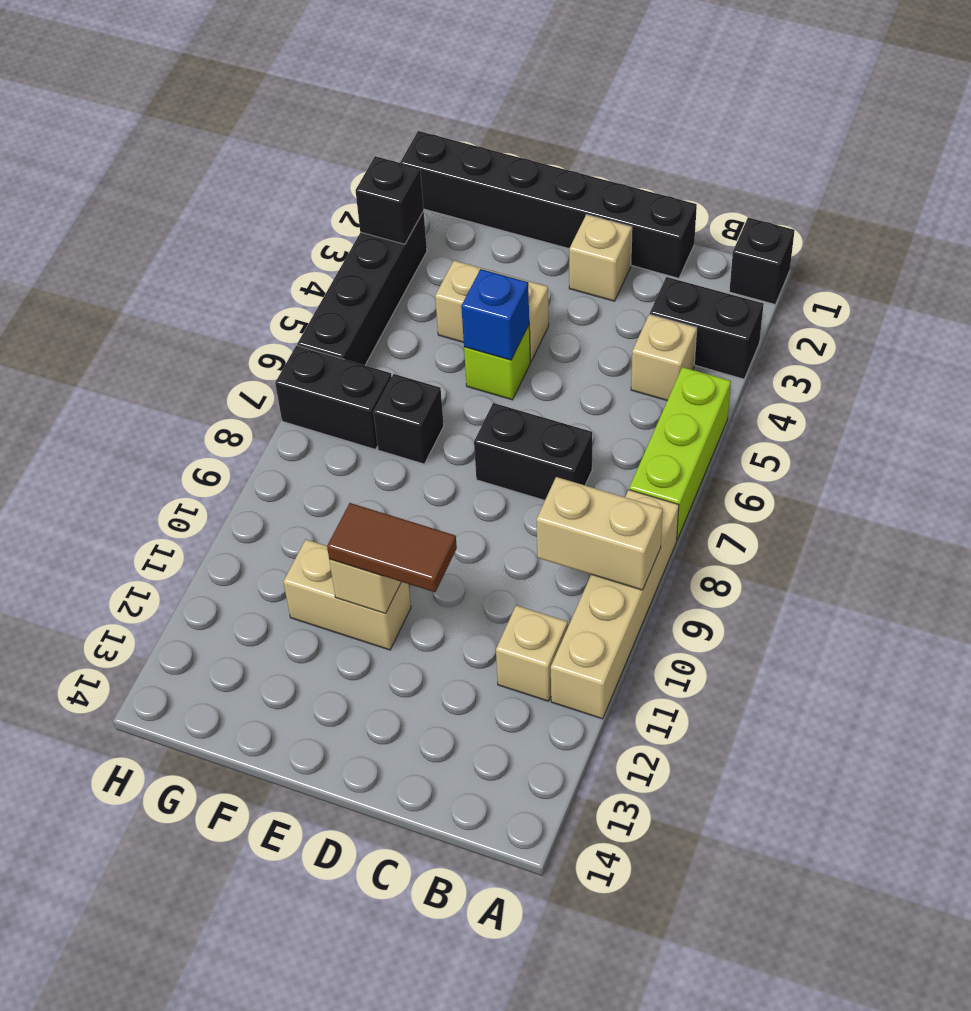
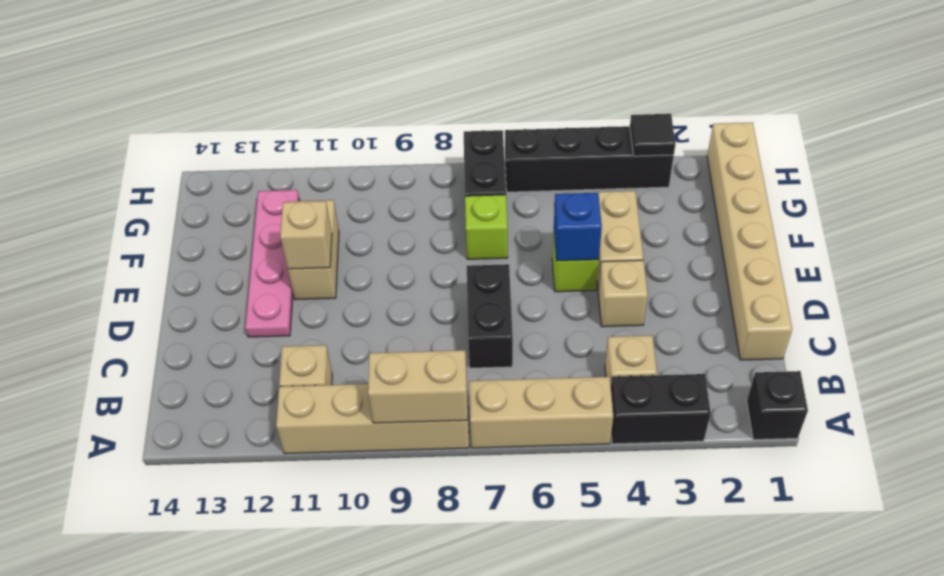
black brick A3:B3 level 1 -> black brick A3:A4 level 1
lime brick A5:A7 level 1 -> tan brick A5:A7 level 1
tan brick A9:B9 level 2 -> tan brick A8:A9 level 2
black brick C1:H1 level 1 -> tan brick C1:H1 level 1
tan brick D2 level 1 -> tan brick D4 level 1
brown tile D11:E11 level 3 -> none
none -> pink plate D12:G12 level 1
black brick F7 level 1 -> lime brick F7 level 1
black brick H3 level 2 -> black tile H3 level 2

